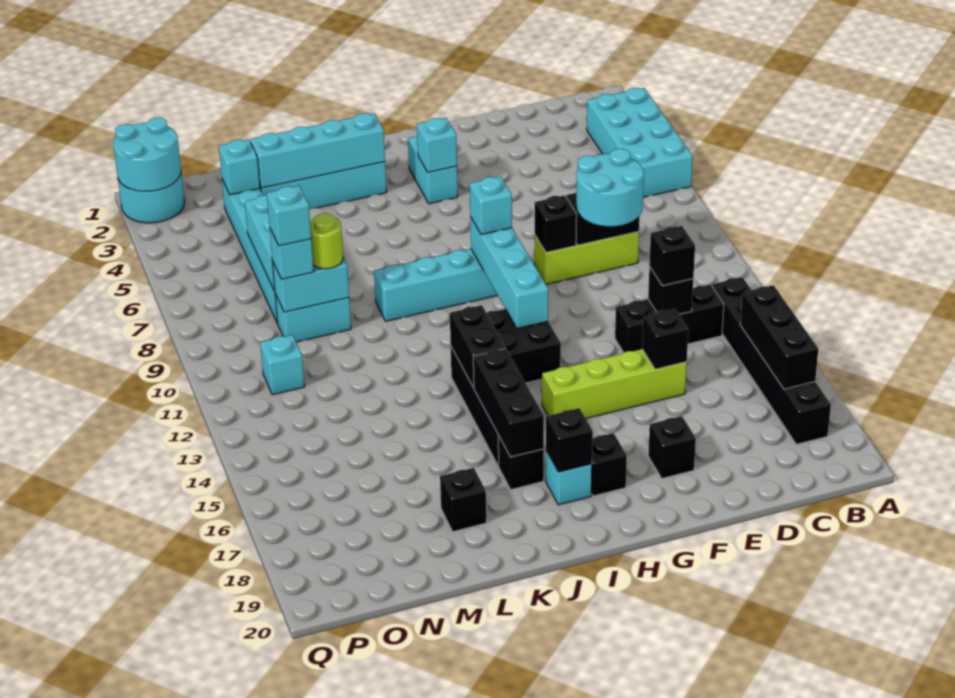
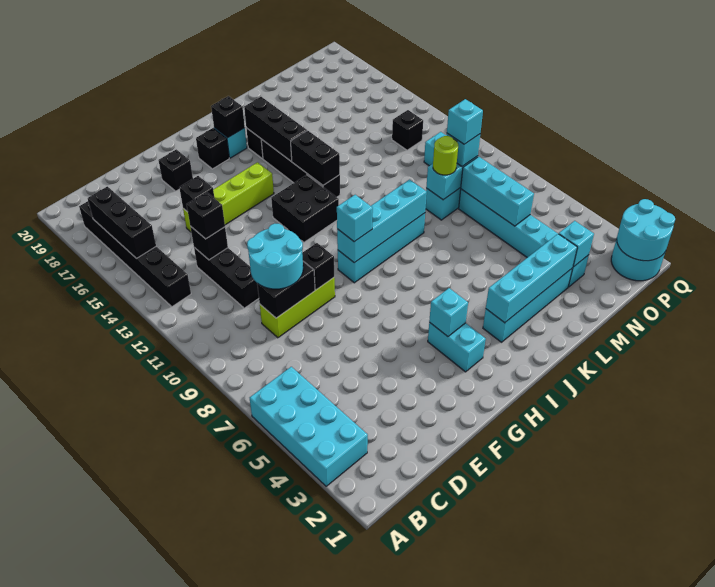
black brick C13:E13 level 1 -> black brick D11:D13 level 1
cyan brick H9:H12 level 2 -> cyan brick H9:K9 level 2
black brick L18 level 1 -> black brick O13 level 1

